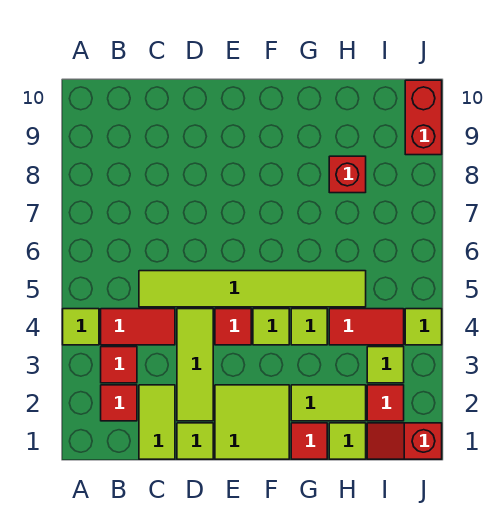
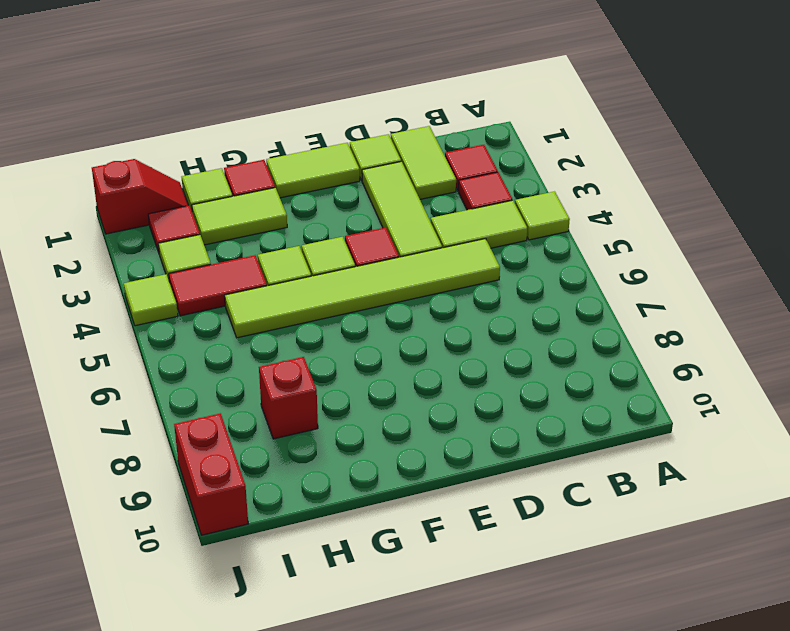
red tile B4:C4 level 1 -> lime tile B4:C4 level 1
lime tile E1:F2 level 1 -> lime tile E1:F1 level 1

